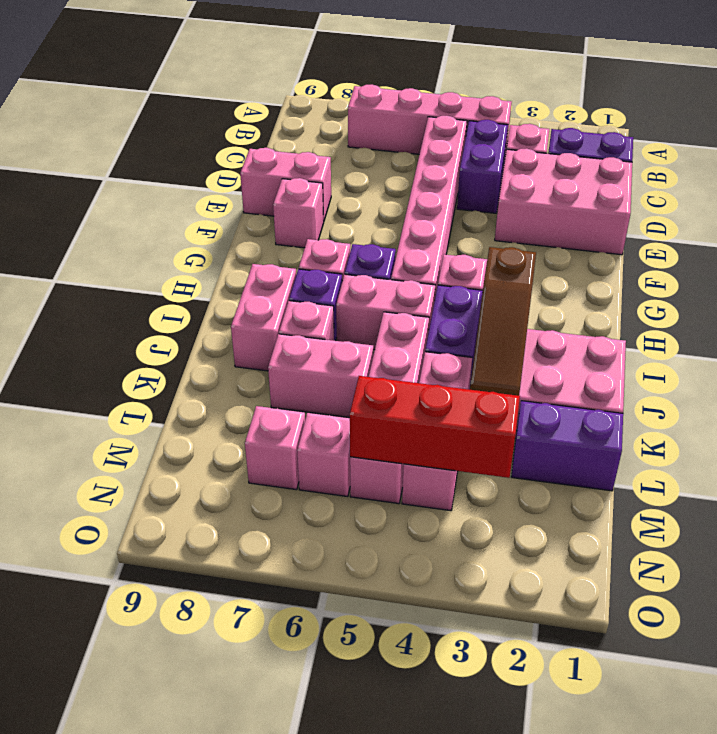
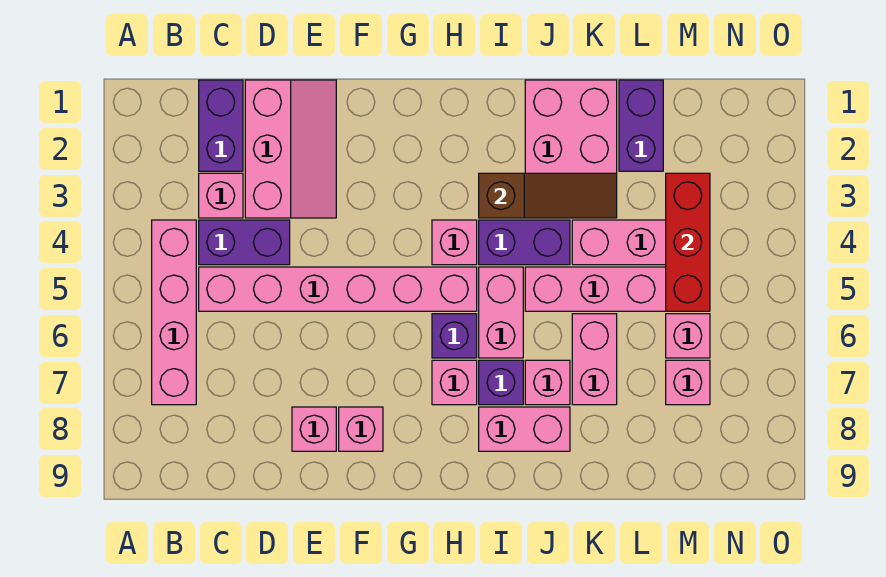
pink brick D1:E3 level 1 -> pink slope D1:E3 level 1 top D
pink brick E8:E9 level 1 -> pink brick E8 level 1

